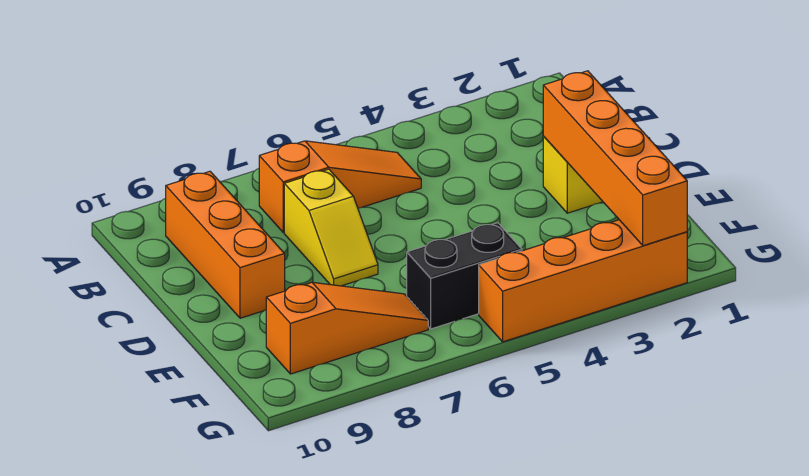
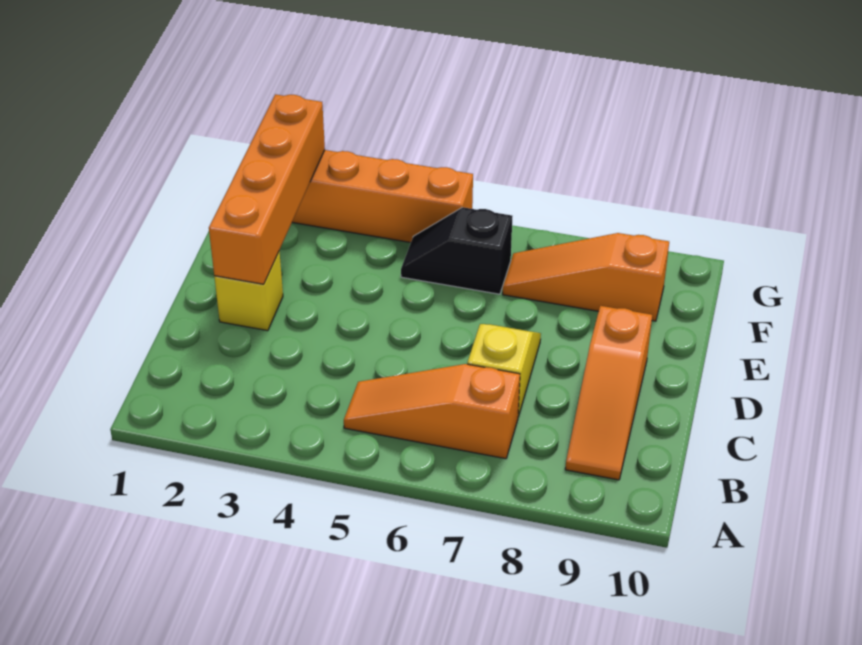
orange brick B9:D9 level 1 -> orange slope B9:D9 level 1 top D
black brick F5:F6 level 1 -> black slope F5:F6 level 1 top 6

